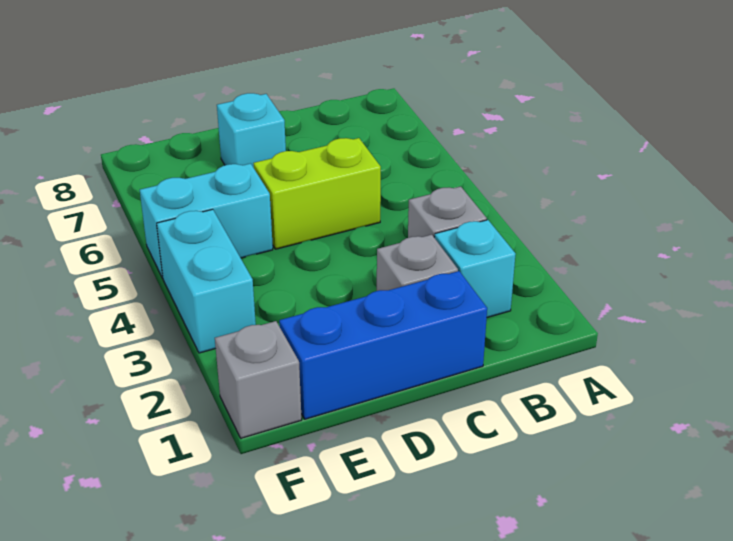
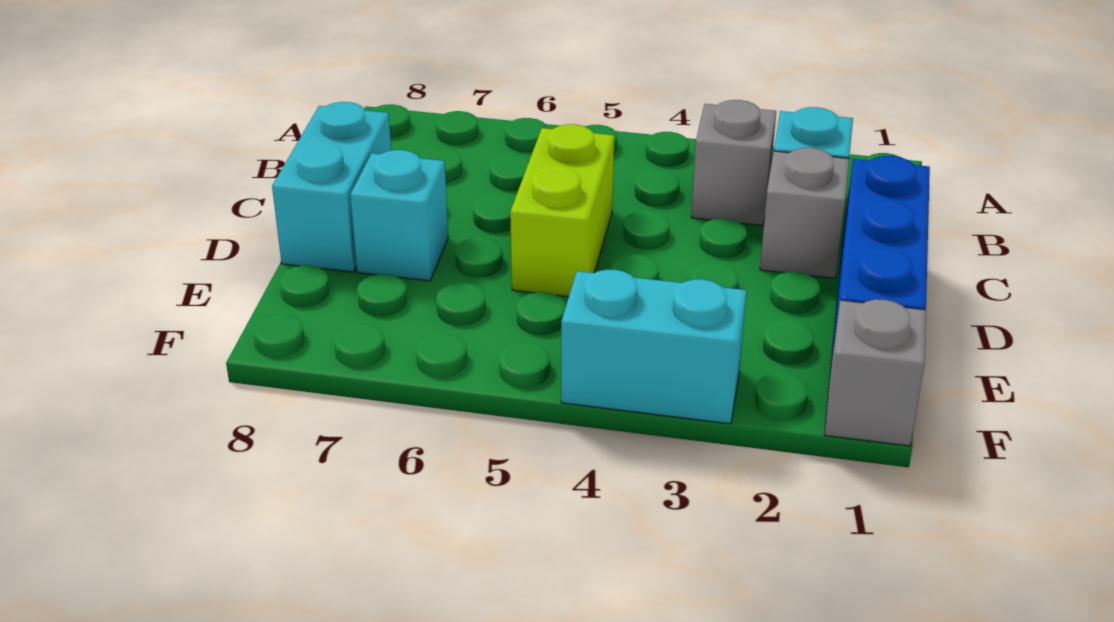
cyan brick E5:F5 level 1 -> cyan brick C8:D8 level 1

